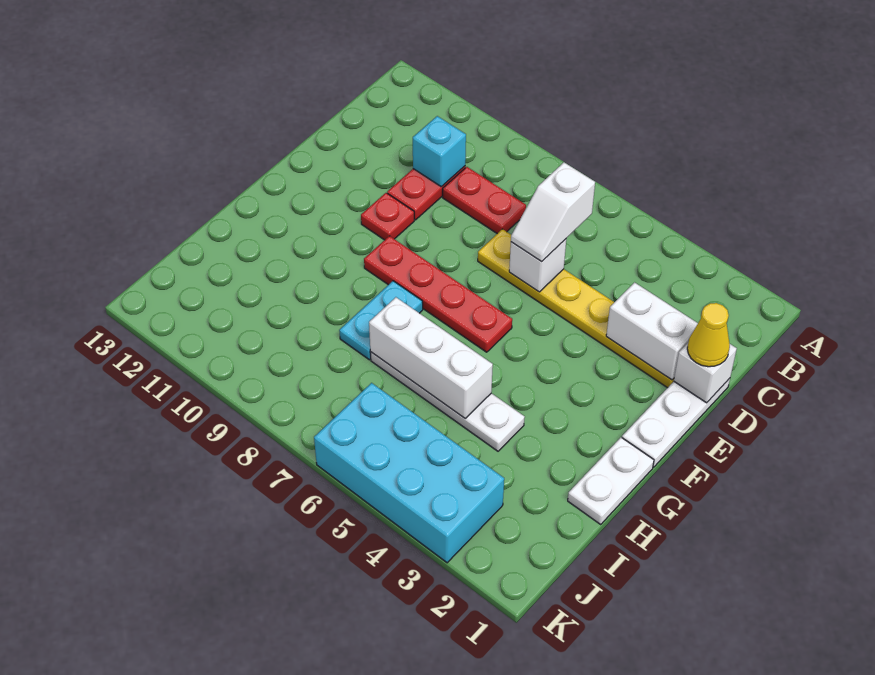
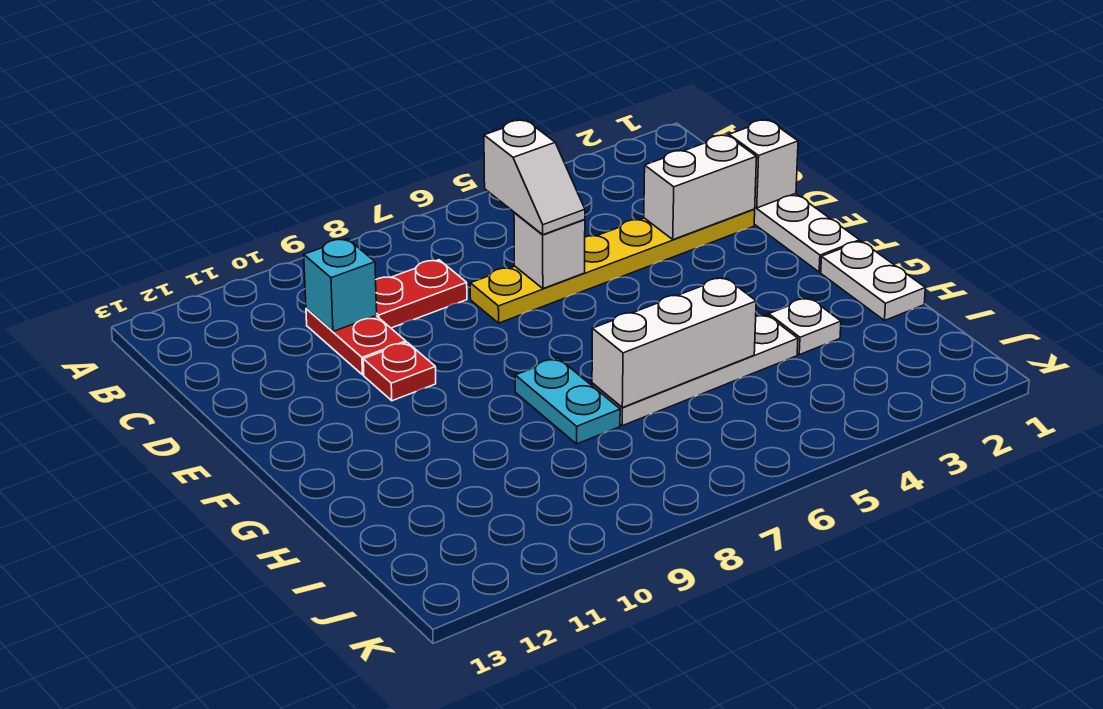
yellow cone D1 level 3 -> none
red plate F6:F9 level 1 -> none
none -> white plate H3 level 1
cyan brick J3:K6 level 1 -> none

